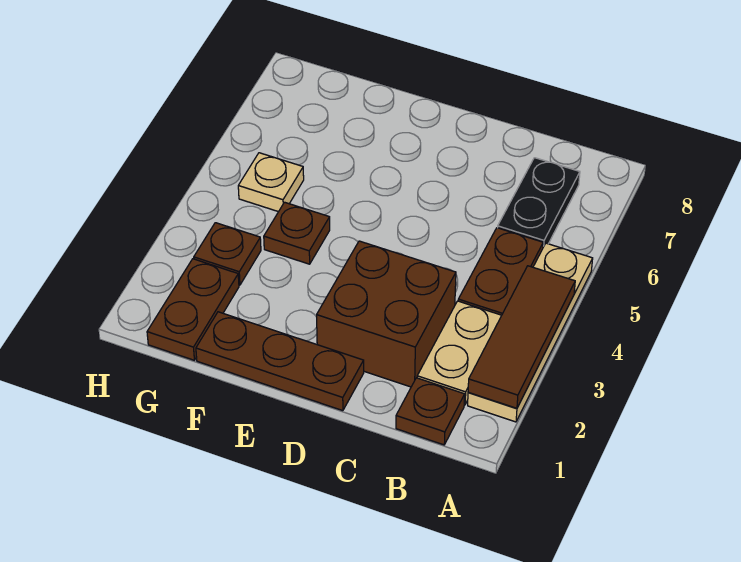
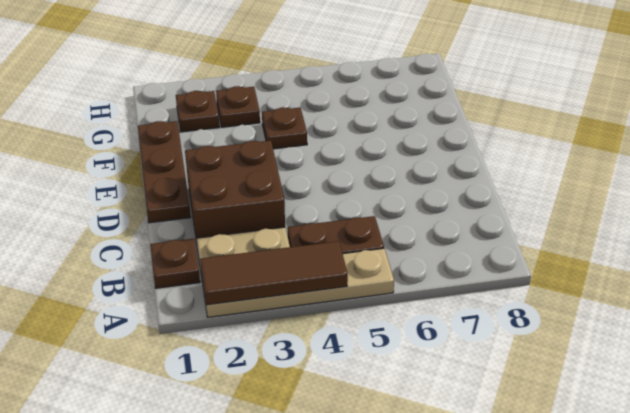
black plate B6:B7 level 1 -> none
brown plate G1:G2 level 1 -> brown plate G2 level 1
tan plate G5 level 1 -> none

